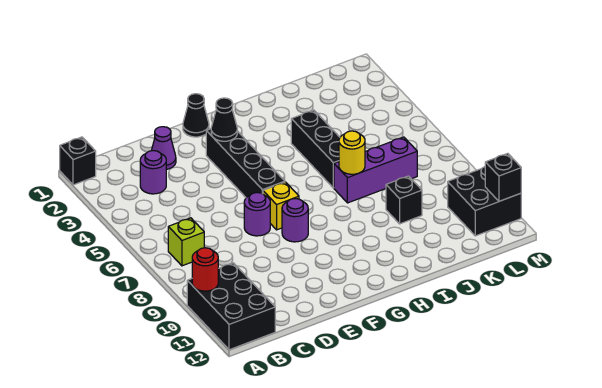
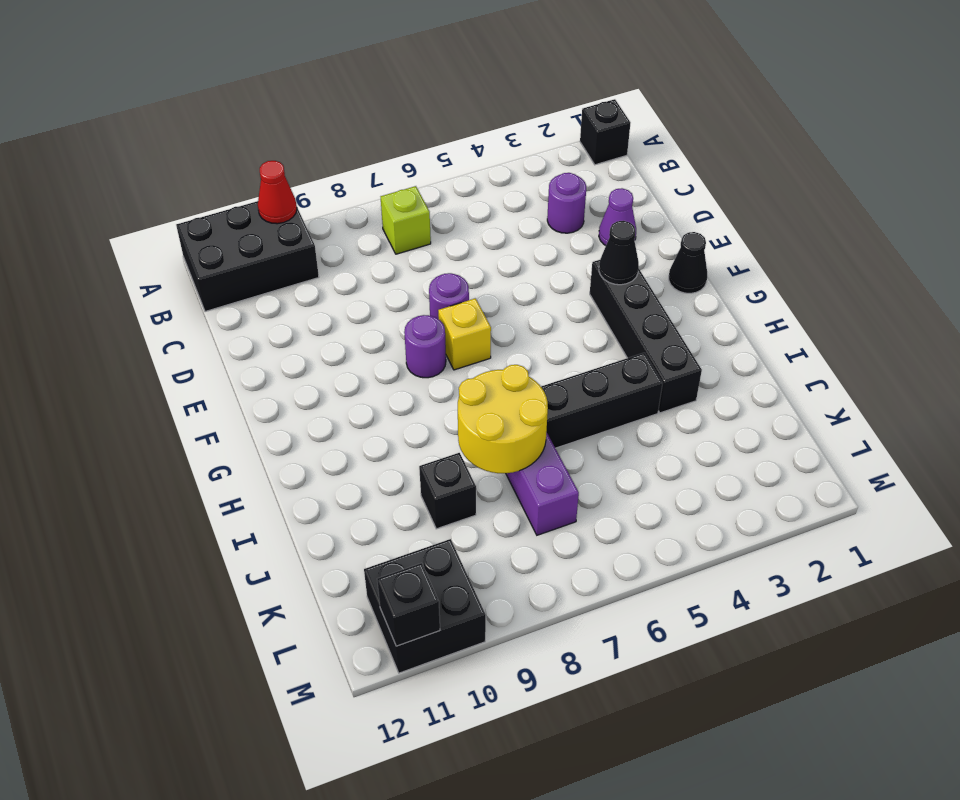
red round brick A10 level 2 -> red cone A10 level 2
black brick F3:F6 level 1 -> black brick F3:I3 level 1
yellow round brick I7 level 2 -> yellow round brick I7:J8 level 2

